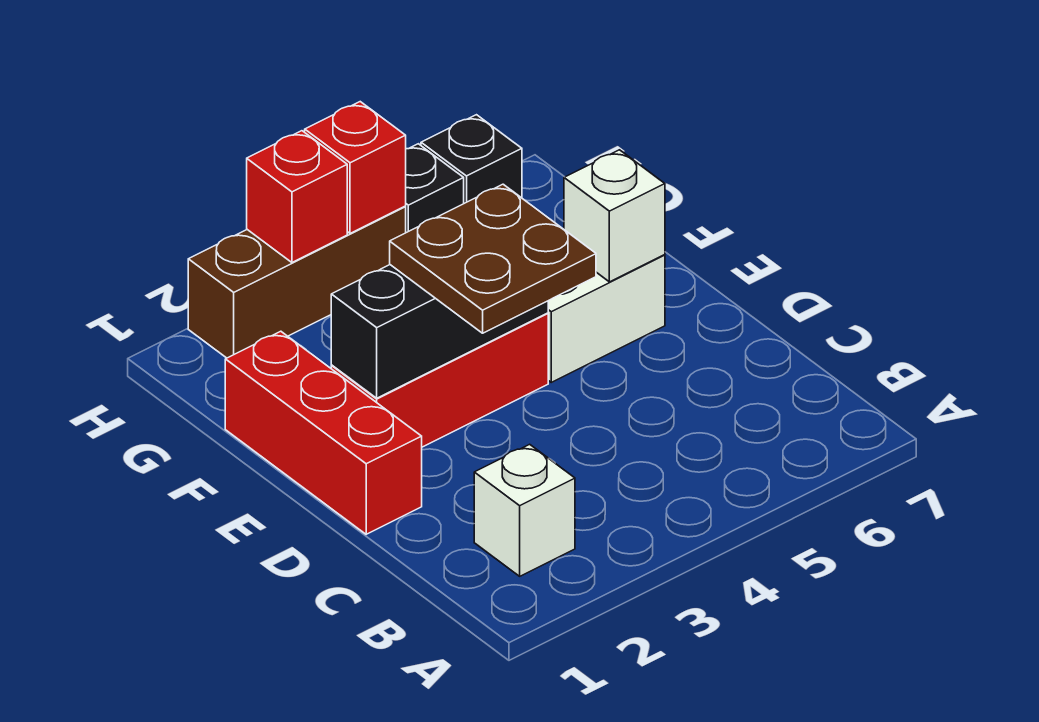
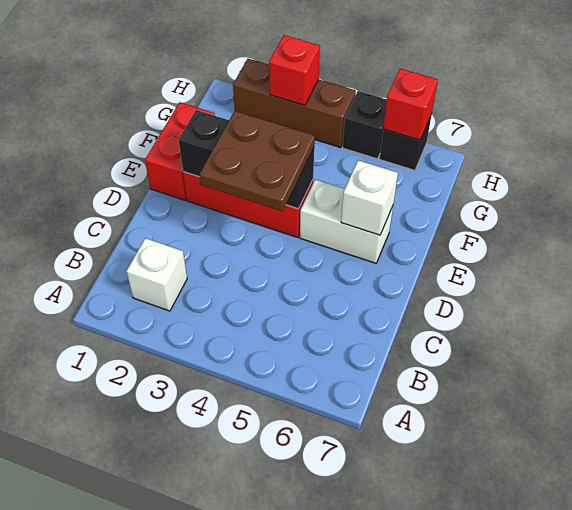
red brick D1:F1 level 1 -> red brick E1:F1 level 1
red brick H4 level 2 -> red brick H6 level 2

